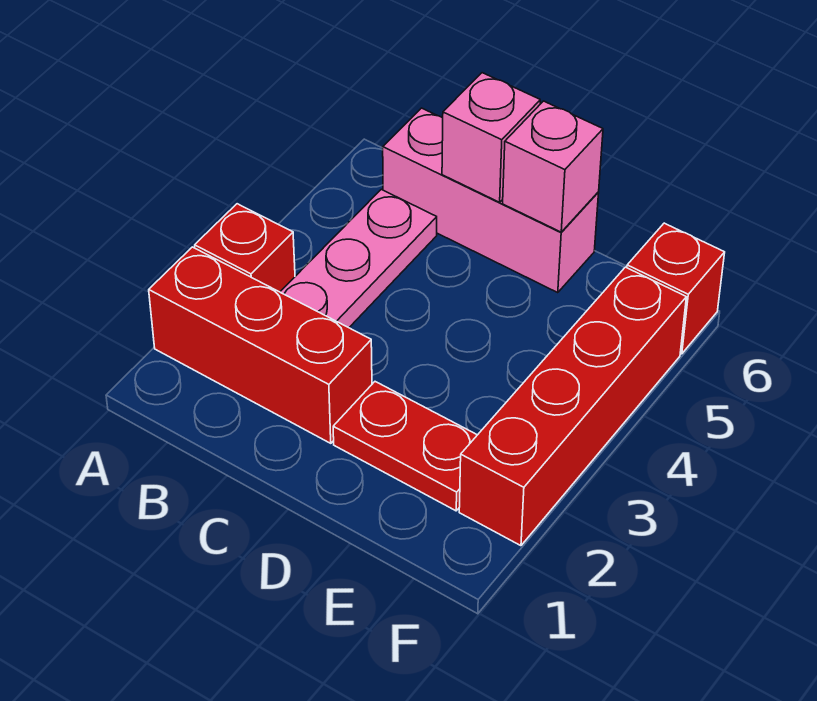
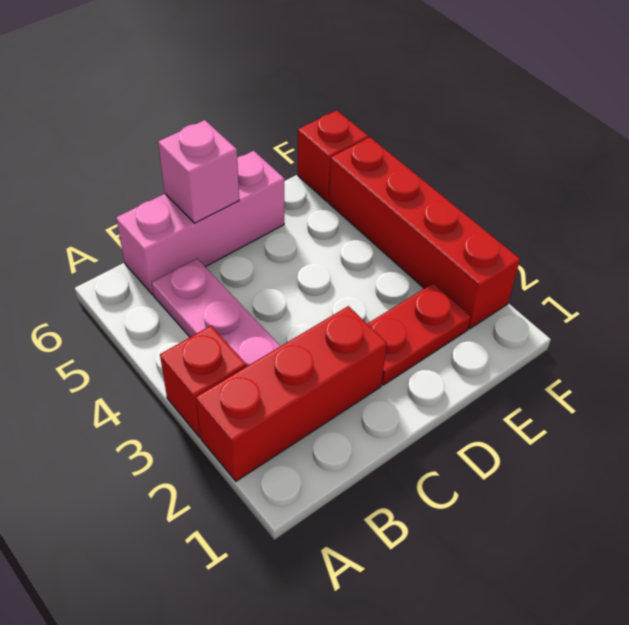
pink brick D6 level 2 -> none

